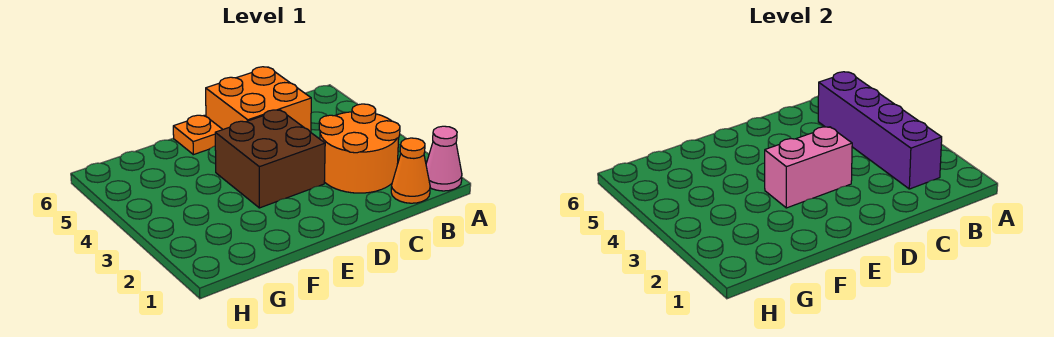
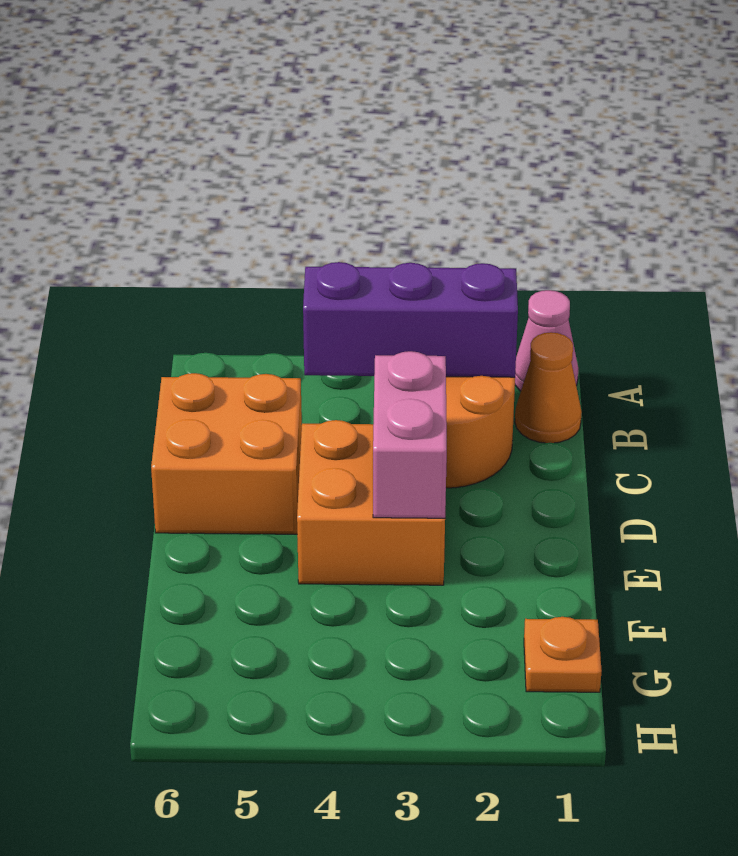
purple brick B2:B5 level 2 -> purple brick B2:B4 level 2
brown brick D3:E4 level 1 -> orange brick D3:E4 level 1
orange plate E6 level 1 -> orange plate G1 level 1

